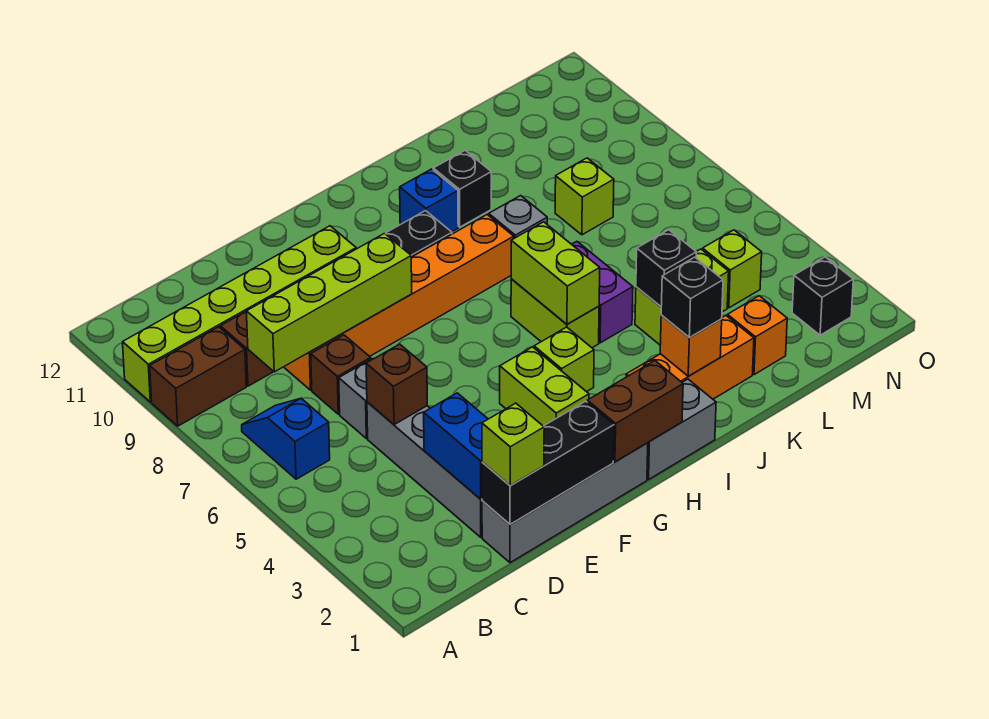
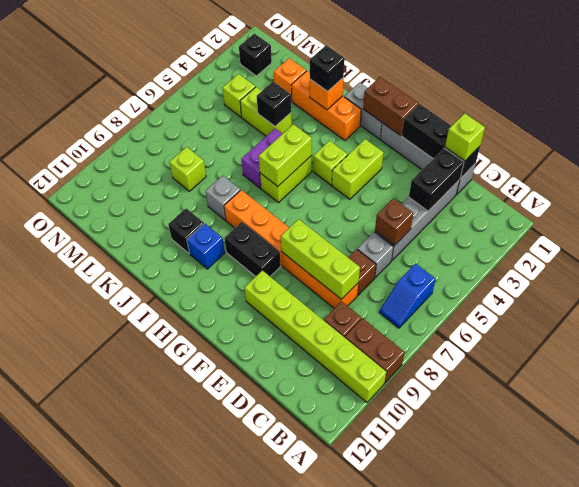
lime brick C8:F8 level 2 -> lime brick D8:F8 level 2
blue brick D2:D3 level 2 -> black brick D2:D3 level 2

